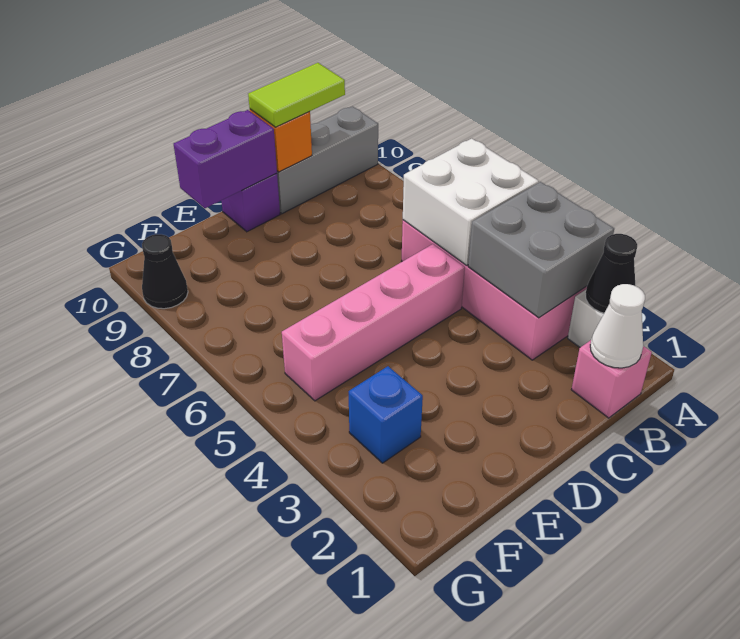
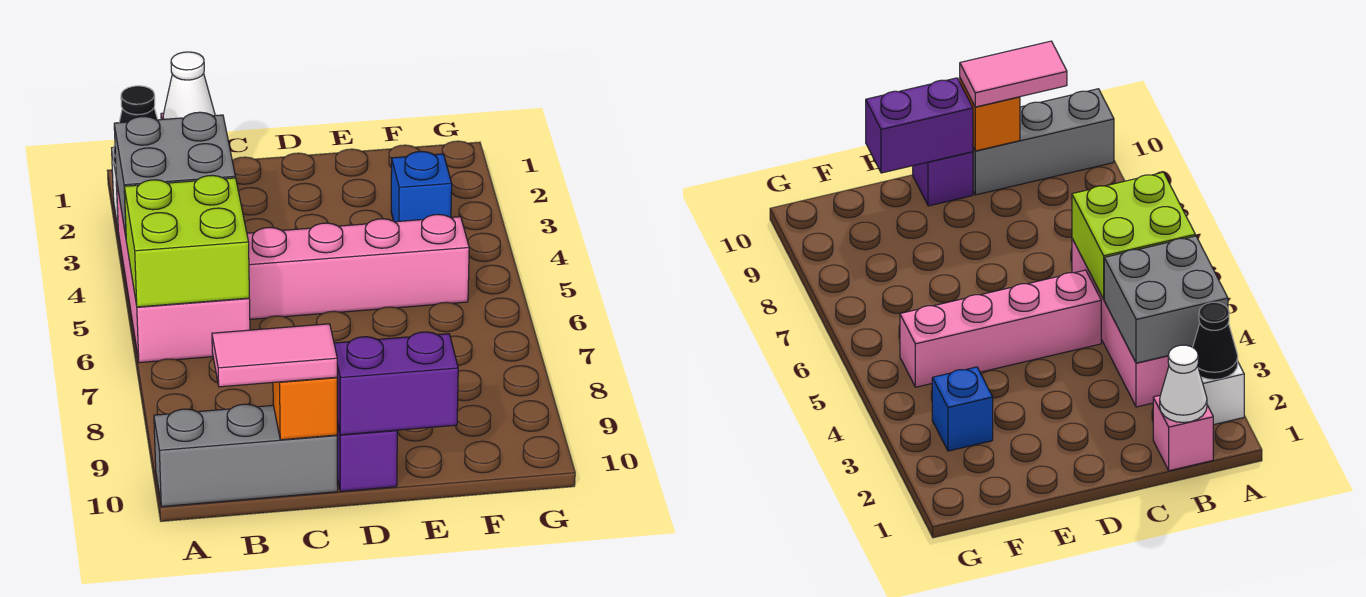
white brick A5:B6 level 2 -> lime brick A5:B6 level 2
lime tile B10:C10 level 3 -> pink tile B10:C10 level 3
black cone G9 level 1 -> none

